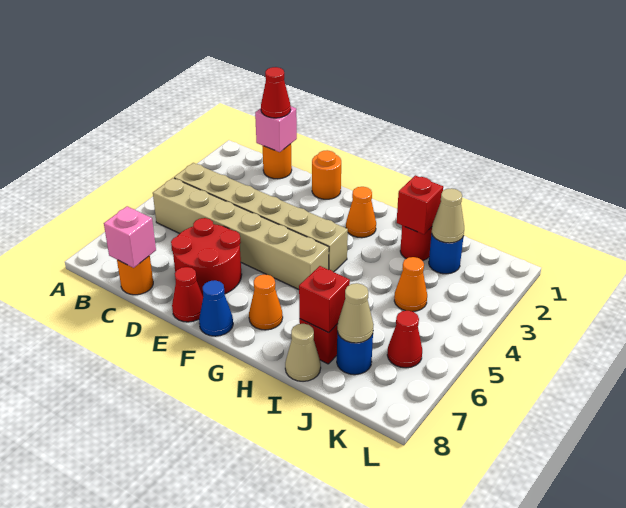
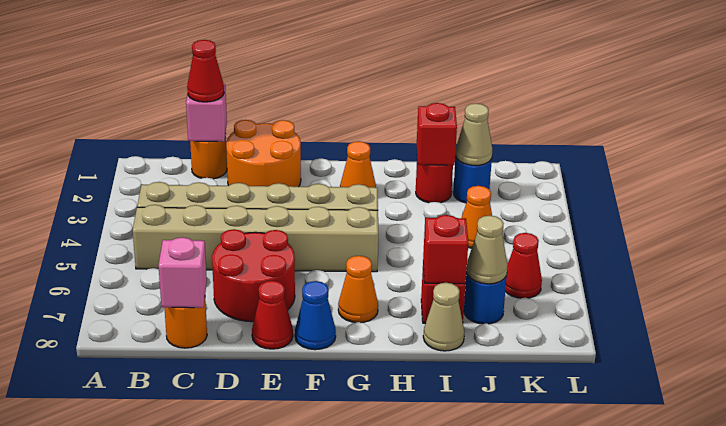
orange round brick E1 level 1 -> orange round brick D1:E2 level 1

